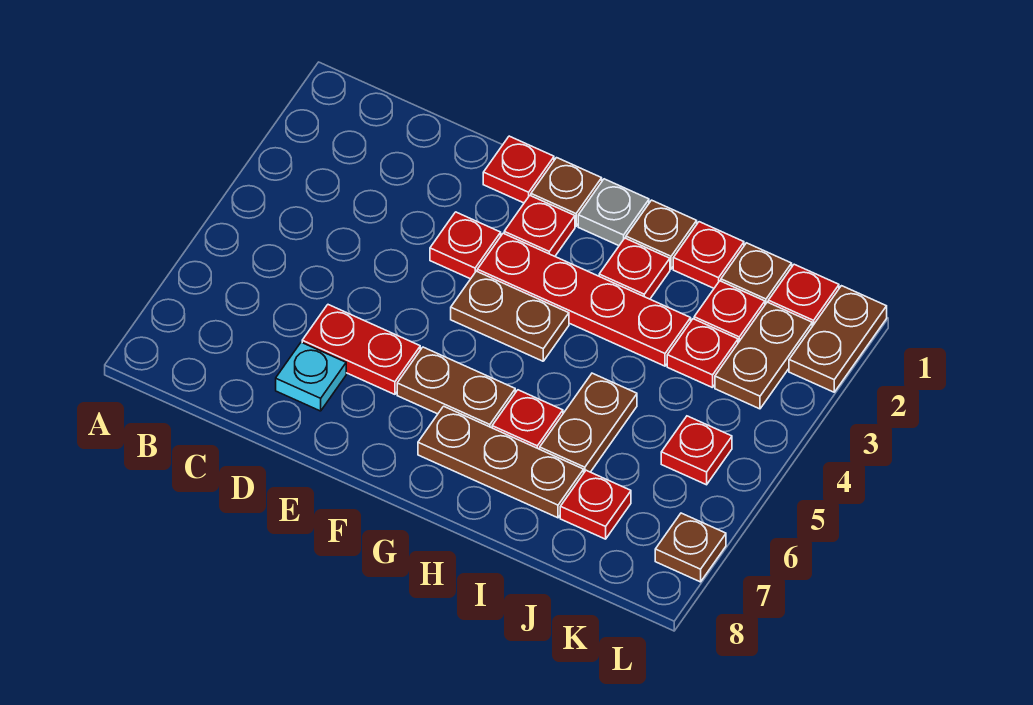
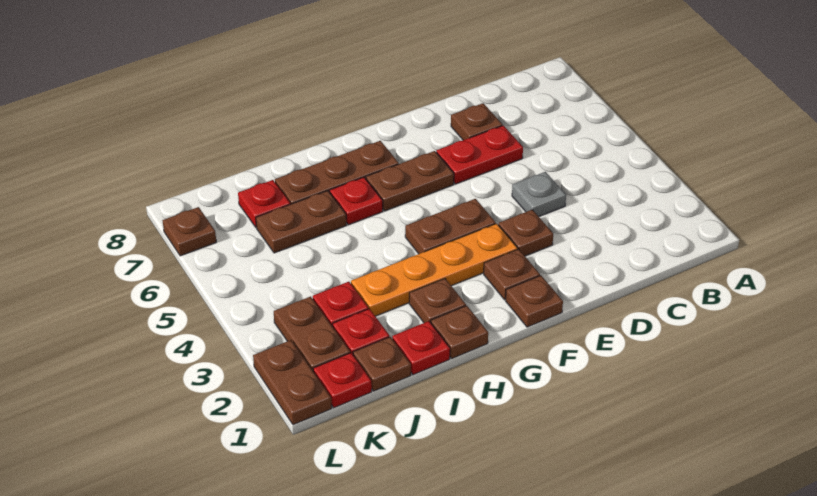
cyan plate D7 level 1 -> brown plate D7 level 1
red plate E1 level 1 -> none
red plate E3 level 1 -> brown plate E3 level 1
red plate F2 level 1 -> brown plate F2 level 1
red plate F3:I3 level 1 -> orange plate F3:I3 level 1
grey plate G1 level 1 -> grey plate D4 level 1
red plate H2 level 1 -> brown plate H2 level 1
brown plate I5:I6 level 1 -> brown plate I6:J6 level 1
red plate K5 level 1 -> none

